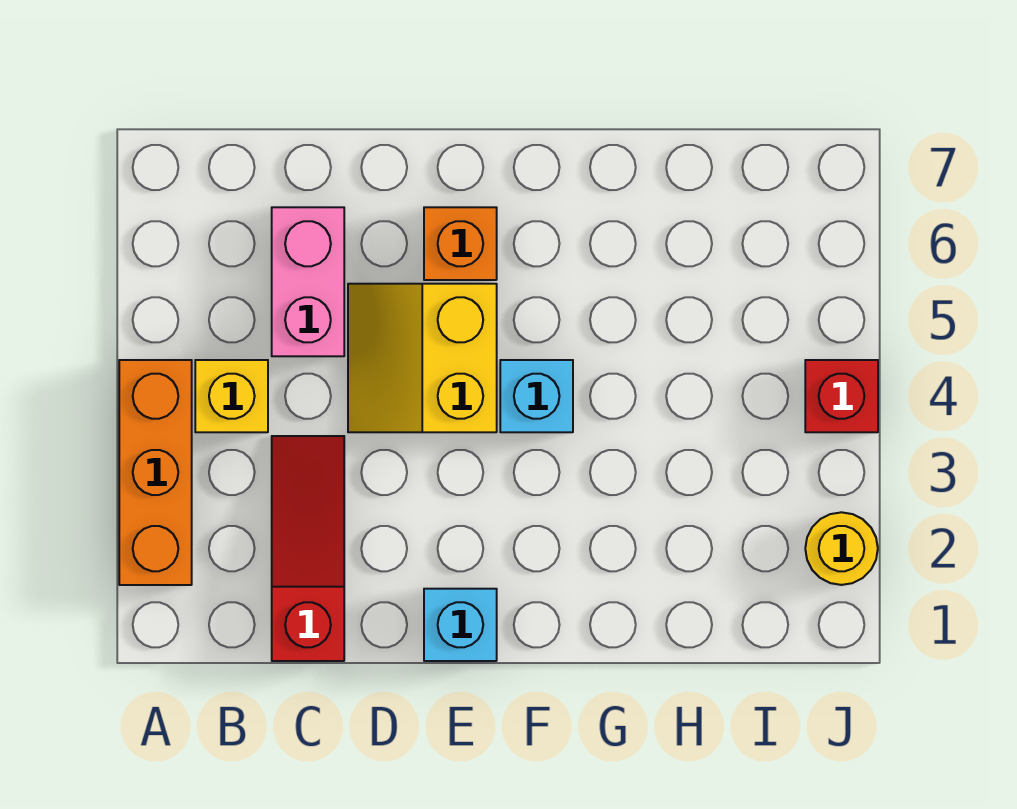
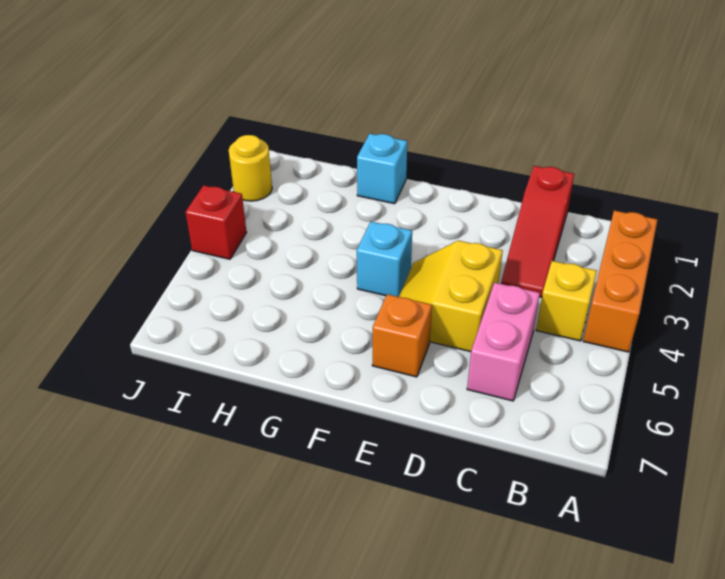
yellow slope D4:E5 level 1 top E -> yellow slope D4:E5 level 1 top D
cyan brick E1 level 1 -> cyan brick G1 level 1

